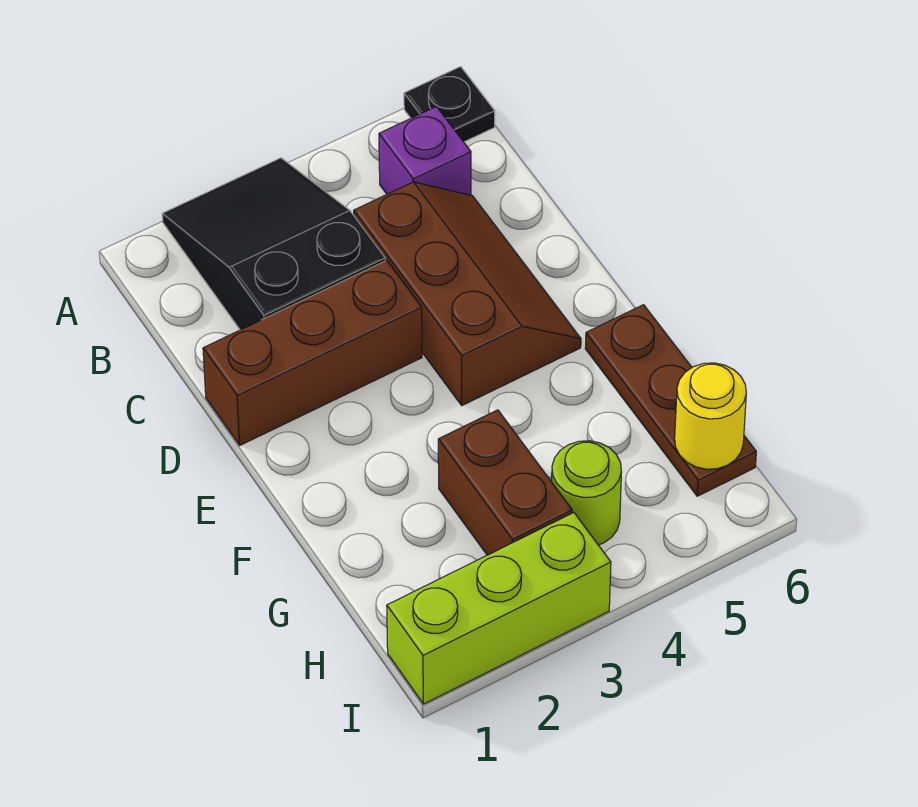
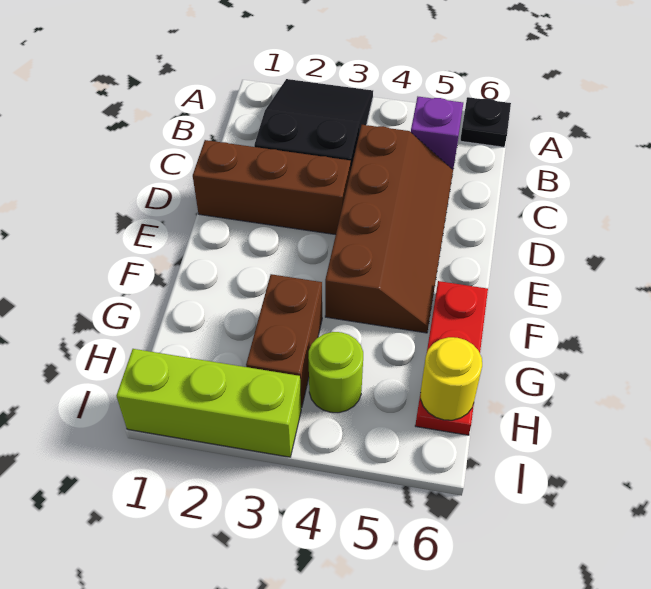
brown slope C4:E5 level 1 top 4 -> brown slope C4:F5 level 1 top 4
brown plate F6:H6 level 1 -> red plate F6:H6 level 1

